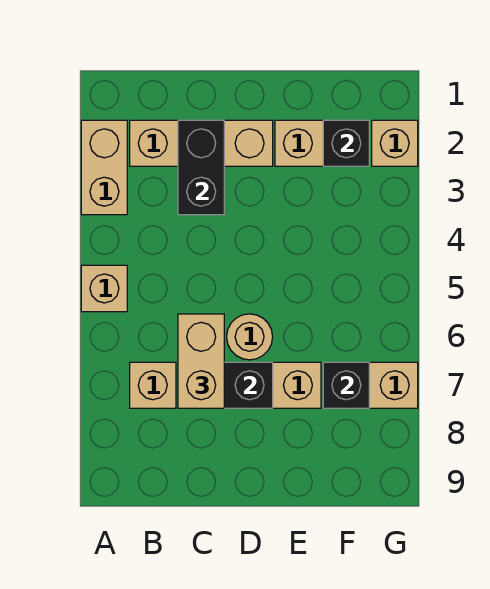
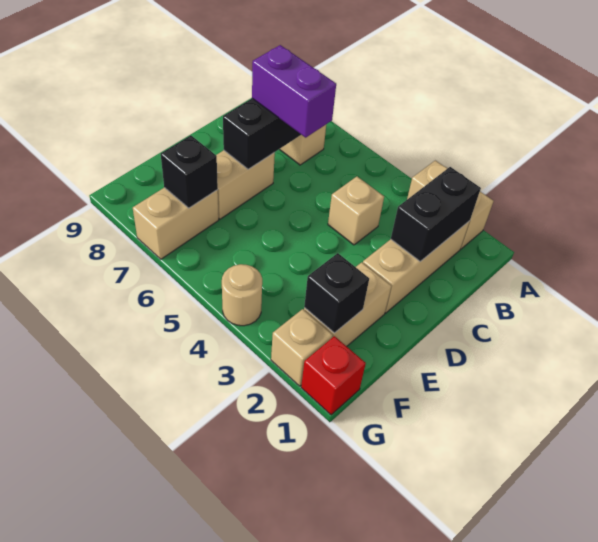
tan brick A5 level 1 -> tan brick C4 level 1
black brick C2:C3 level 2 -> black brick B2:C2 level 2
tan brick C6:C7 level 3 -> purple brick C6:C7 level 3
tan round brick D6 level 1 -> tan round brick G4 level 1
none -> red brick G1 level 1

